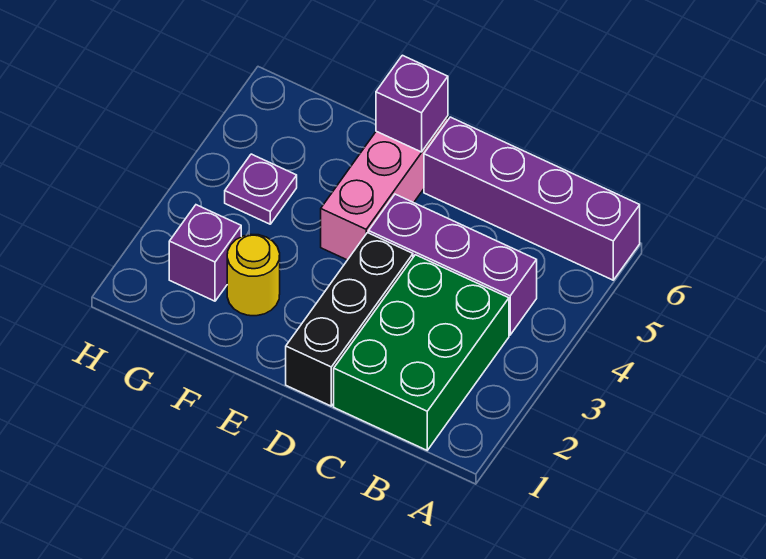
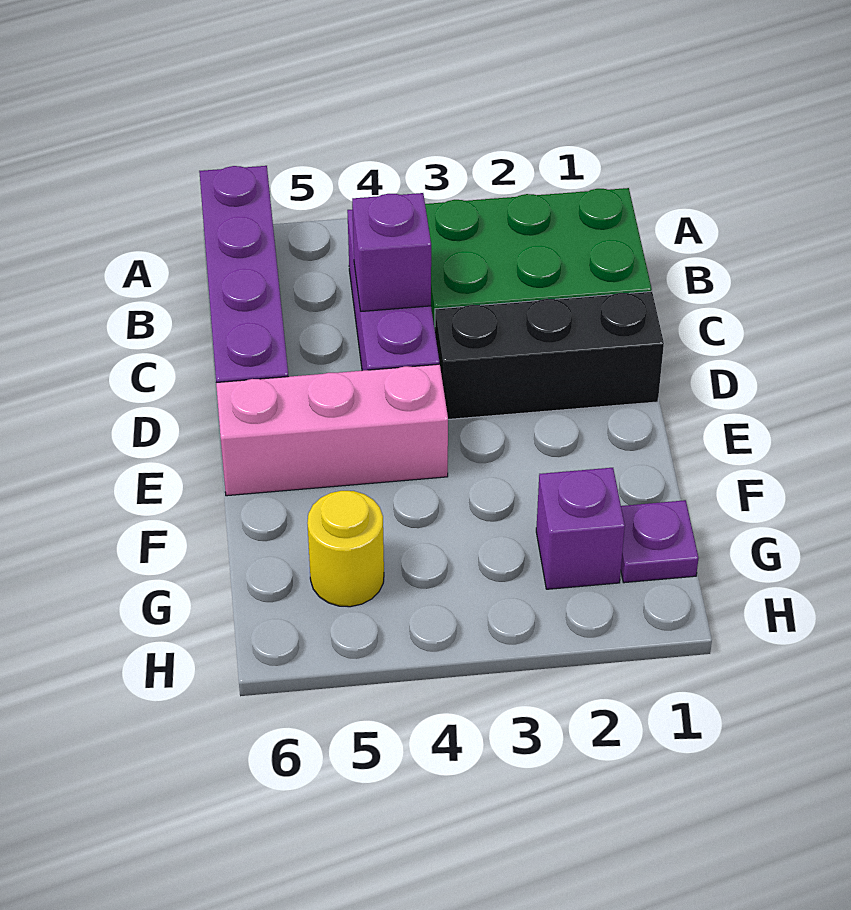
purple brick E6 level 2 -> purple brick C4 level 2
yellow round brick F2 level 1 -> yellow round brick G5 level 1
purple plate G4 level 1 -> purple plate G1 level 1

